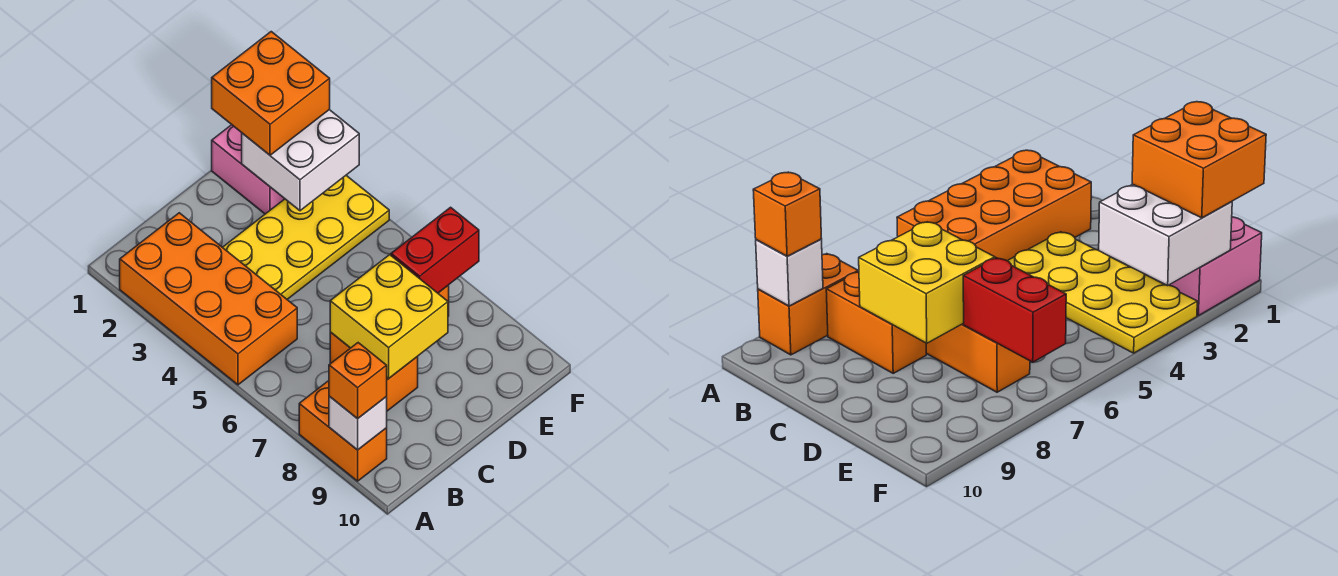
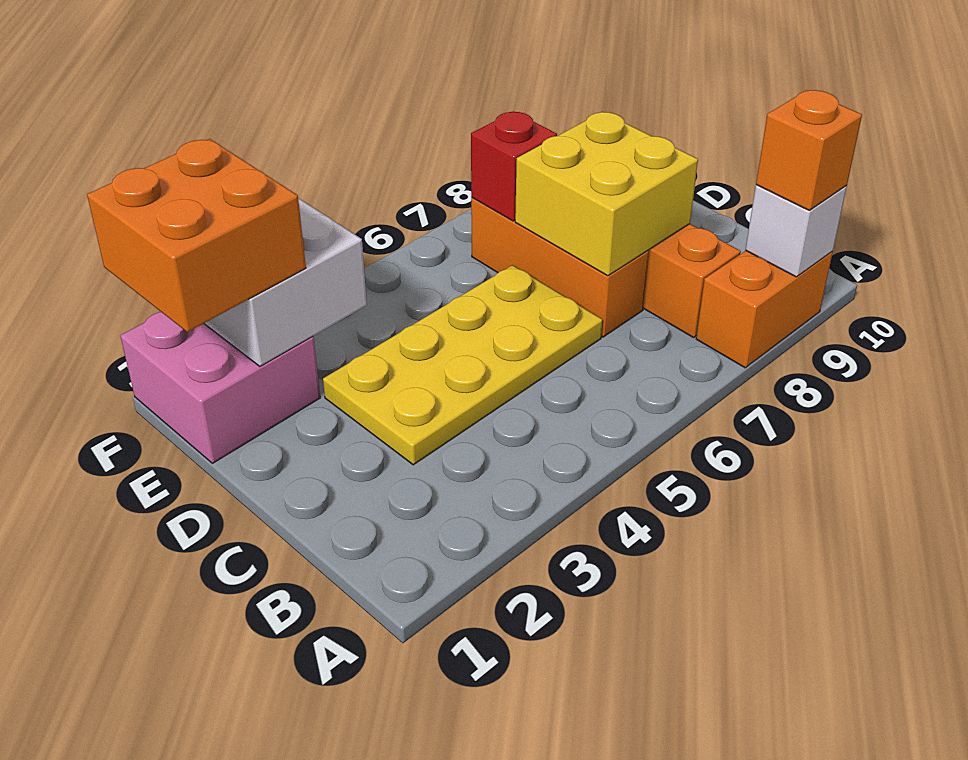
orange brick A2:B5 level 1 -> none
yellow plate C3:F4 level 1 -> yellow plate C3:D6 level 1
red brick E7:F7 level 2 -> red brick E7 level 2

